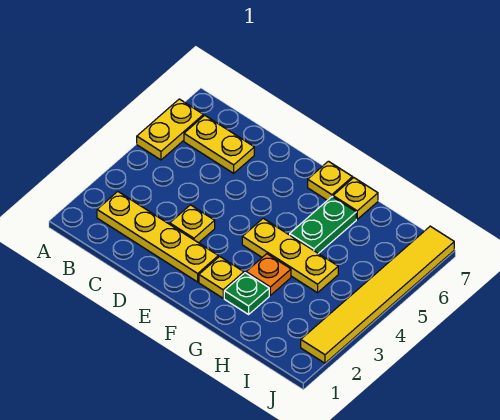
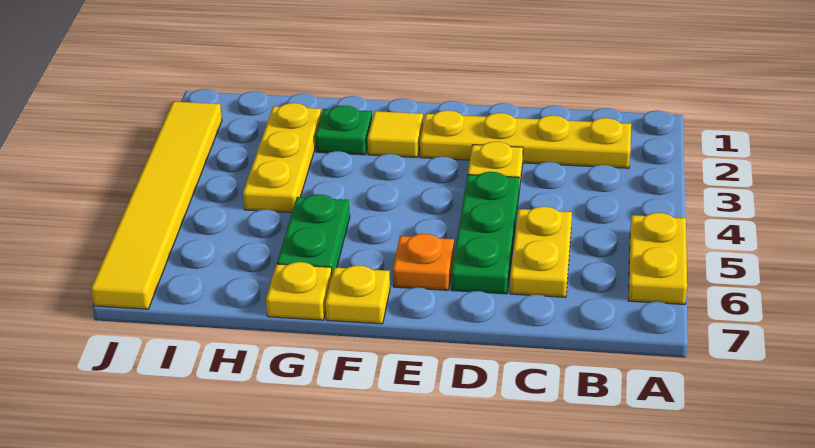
yellow plate B6:C6 level 1 -> yellow plate C5:C6 level 1
none -> green plate D4:D6 level 1
yellow plate F2 level 1 -> yellow tile F2 level 1
yellow plate F4:H4 level 1 -> yellow plate H2:H4 level 1
orange plate G3 level 1 -> orange plate E6 level 1

